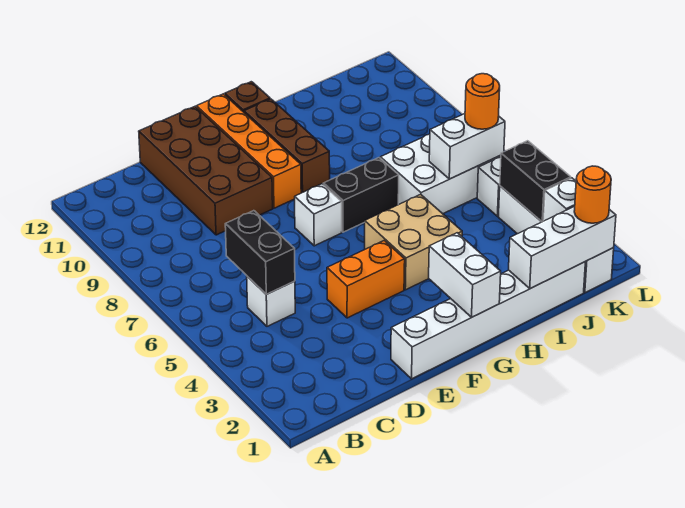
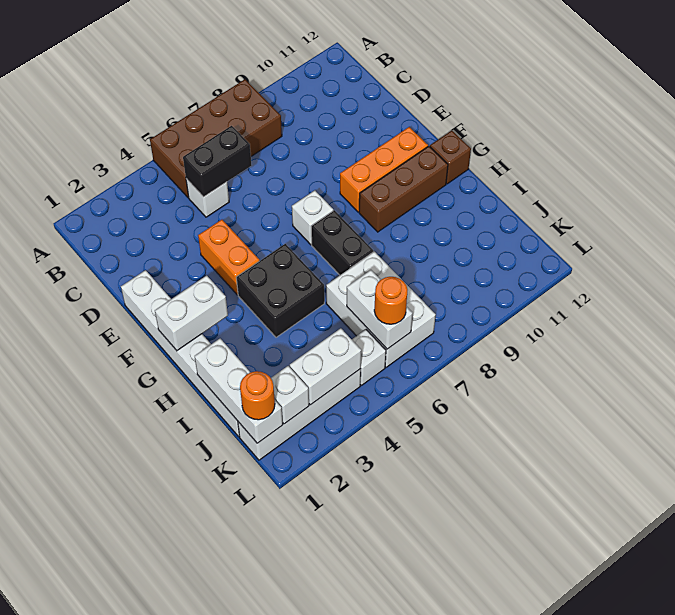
brown brick D9:E12 level 1 -> brown brick A5:B8 level 1
orange brick F9:F12 level 1 -> orange brick F9:F11 level 1
tan brick G4:H5 level 1 -> black brick G4:H5 level 1
black brick K3:K4 level 2 -> white brick K3:K4 level 2

